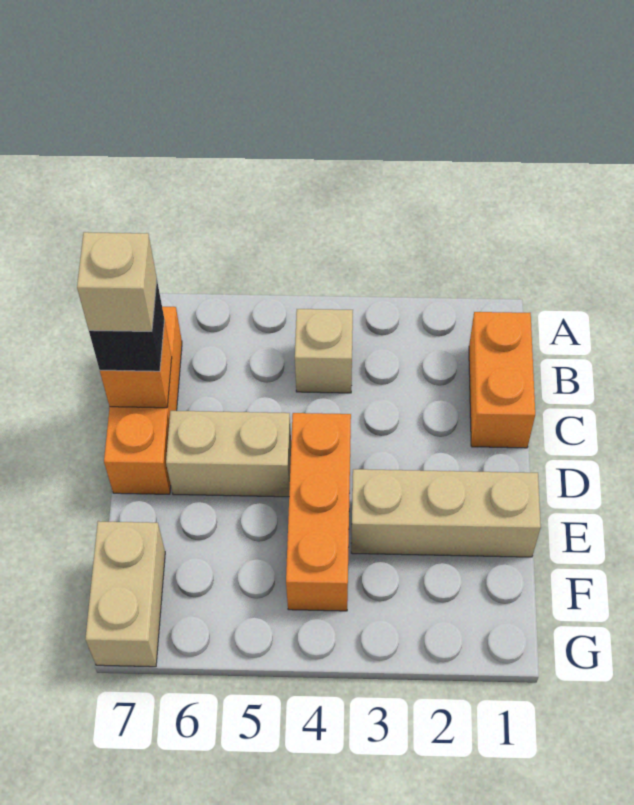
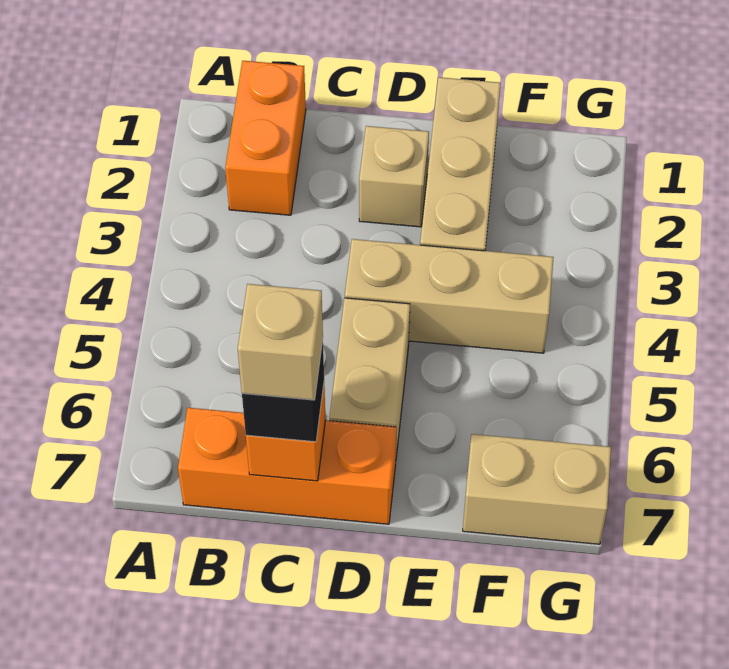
orange brick B1:C1 level 1 -> orange brick B1:B2 level 1
tan brick B4 level 1 -> tan brick D2 level 1
orange brick D4:F4 level 1 -> tan brick D4:F4 level 1

